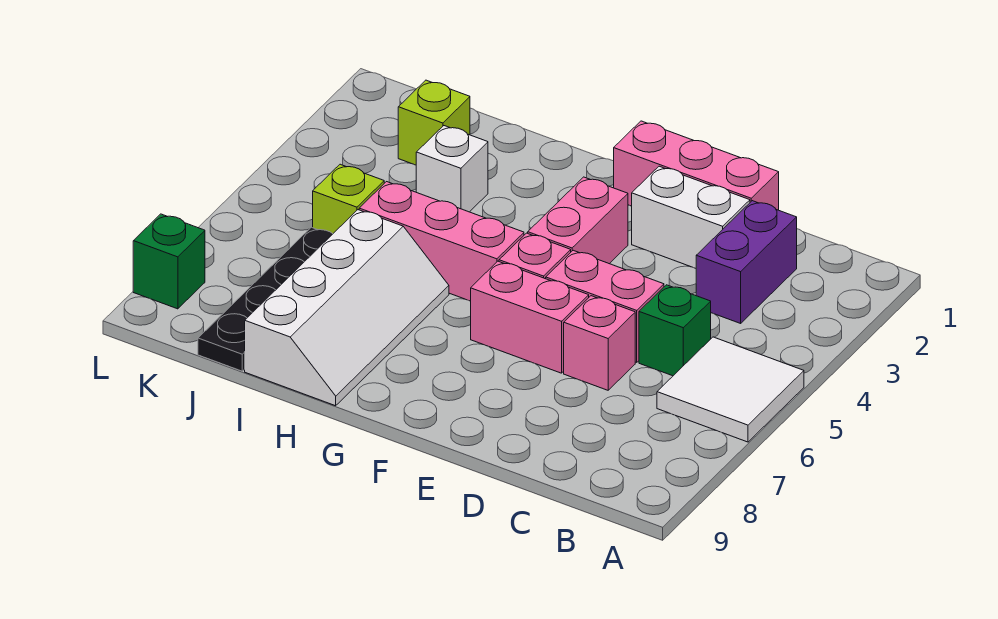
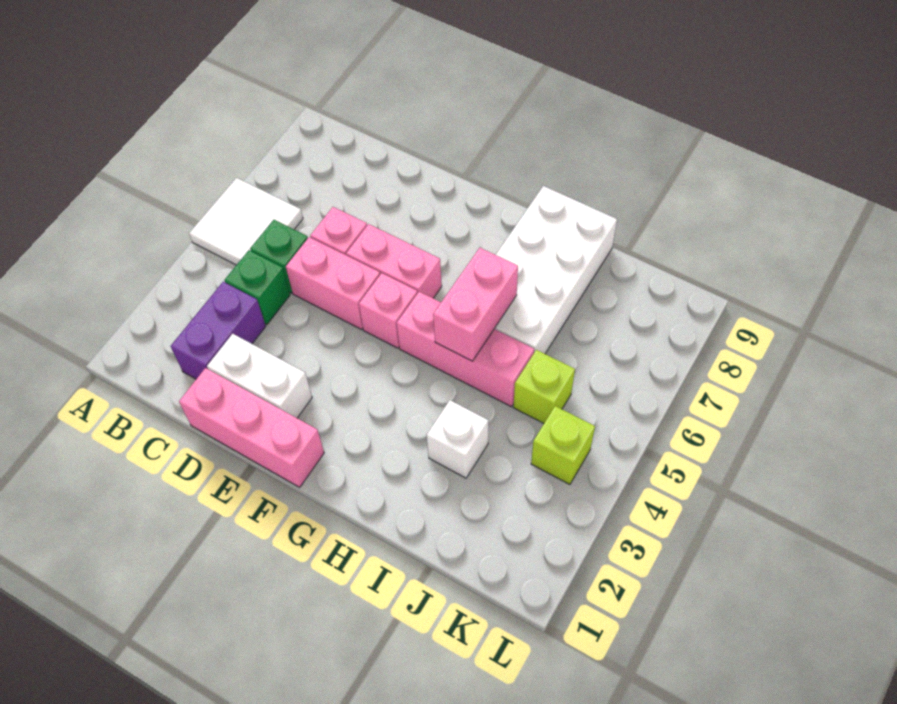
pink brick F3:F4 level 1 -> pink brick H5:H6 level 2
white slope H6:I9 level 1 top I -> white brick H6:I9 level 1
lime brick J2 level 1 -> lime brick K4 level 1
black plate J6:J9 level 1 -> none
green brick L8 level 1 -> green brick C4 level 1

